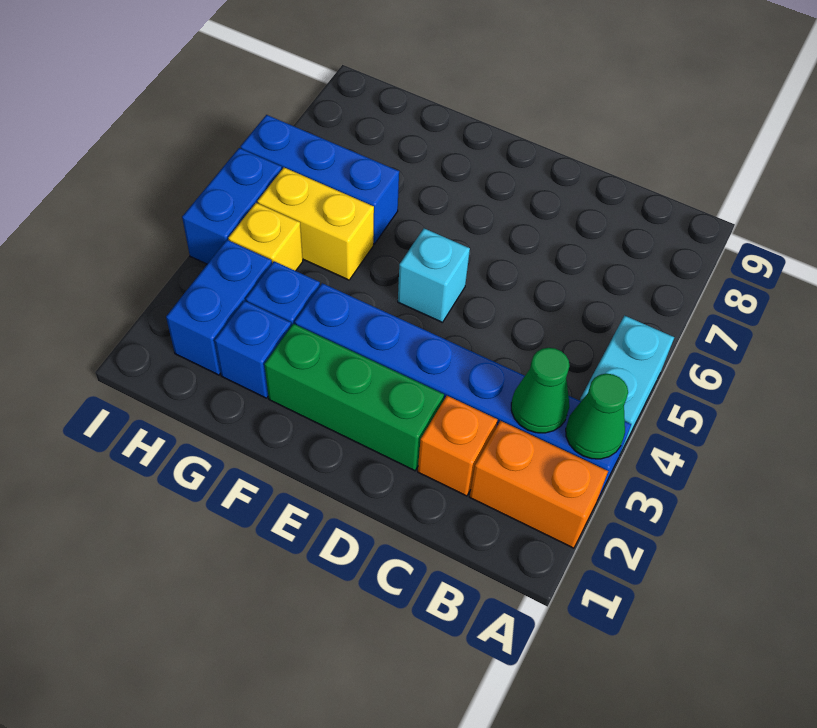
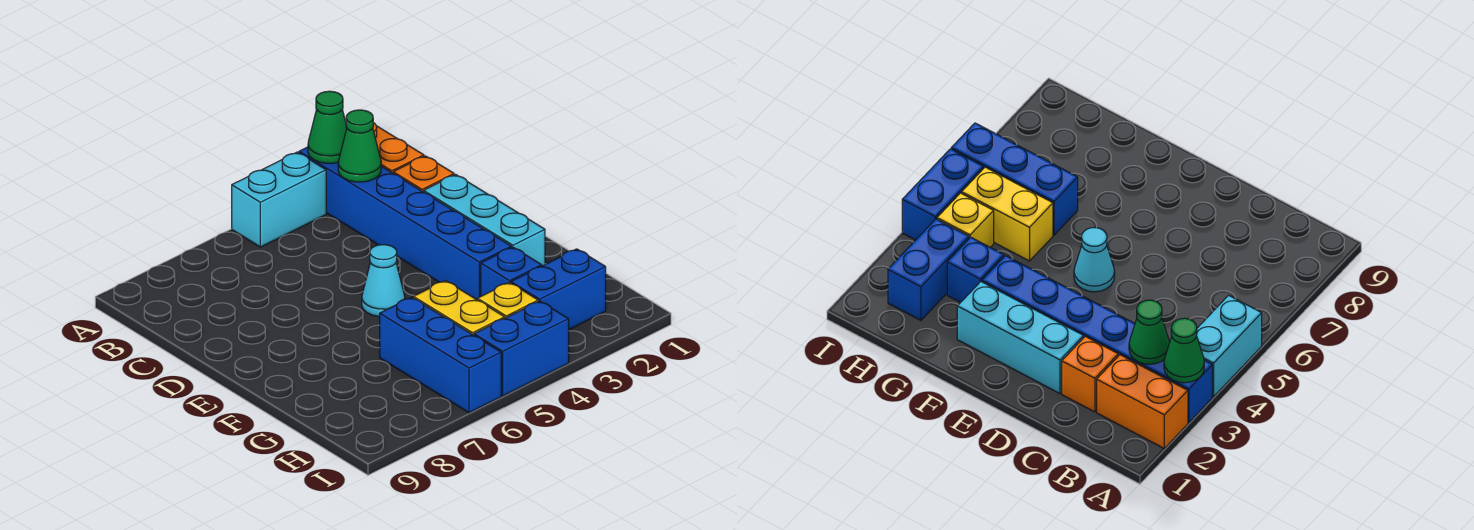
green brick D2:F2 level 1 -> cyan brick D2:F2 level 1
cyan brick E5 level 1 -> cyan cone E5 level 1
blue brick G2 level 1 -> none

